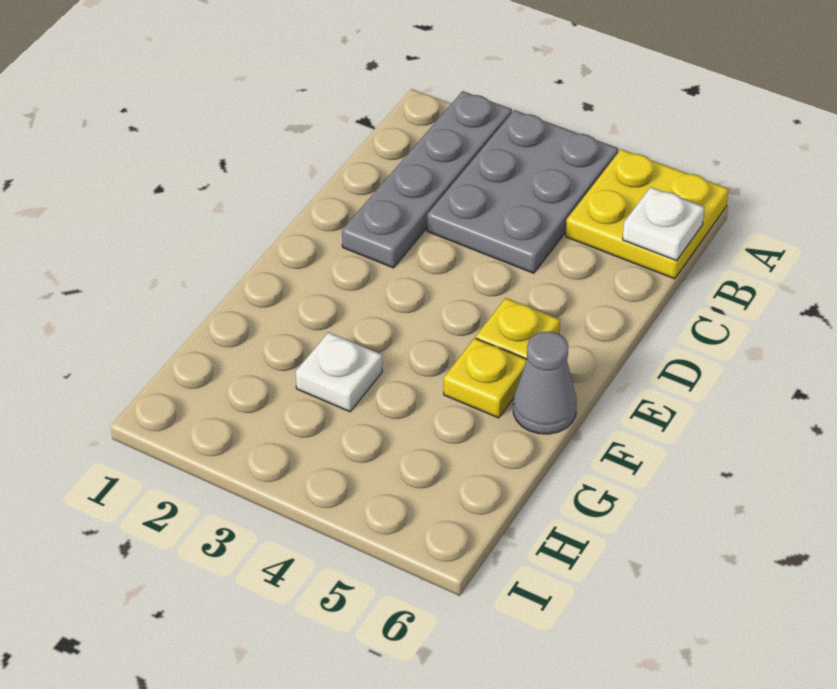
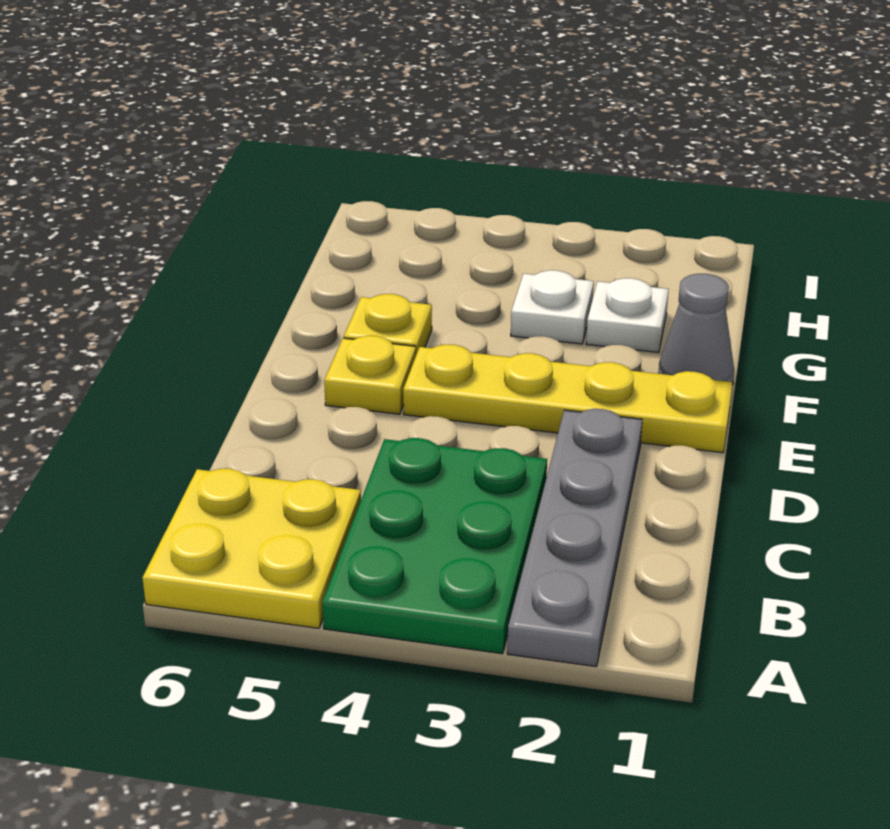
grey plate A3:C4 level 1 -> green plate A3:C4 level 1
white plate B6 level 2 -> white plate G2 level 1
none -> yellow plate E1:E4 level 1
grey cone F6 level 1 -> grey cone F1 level 1

